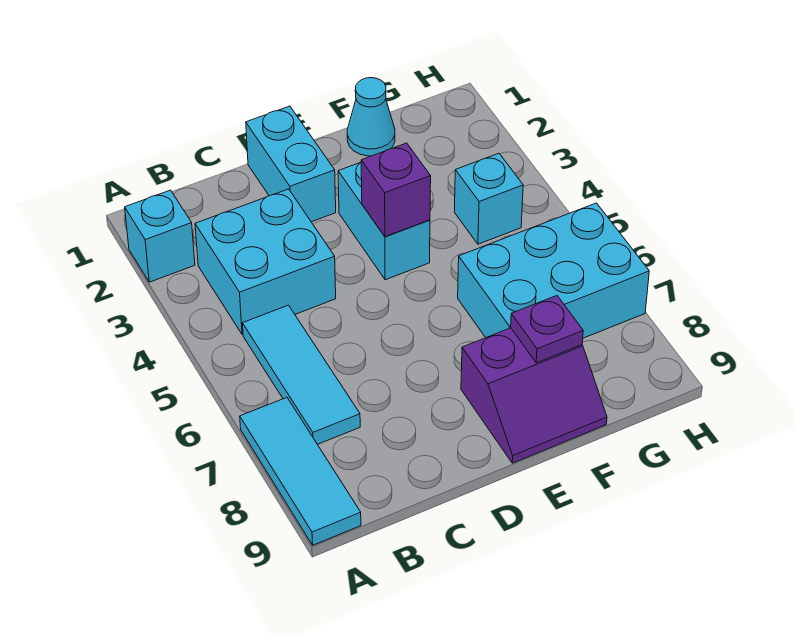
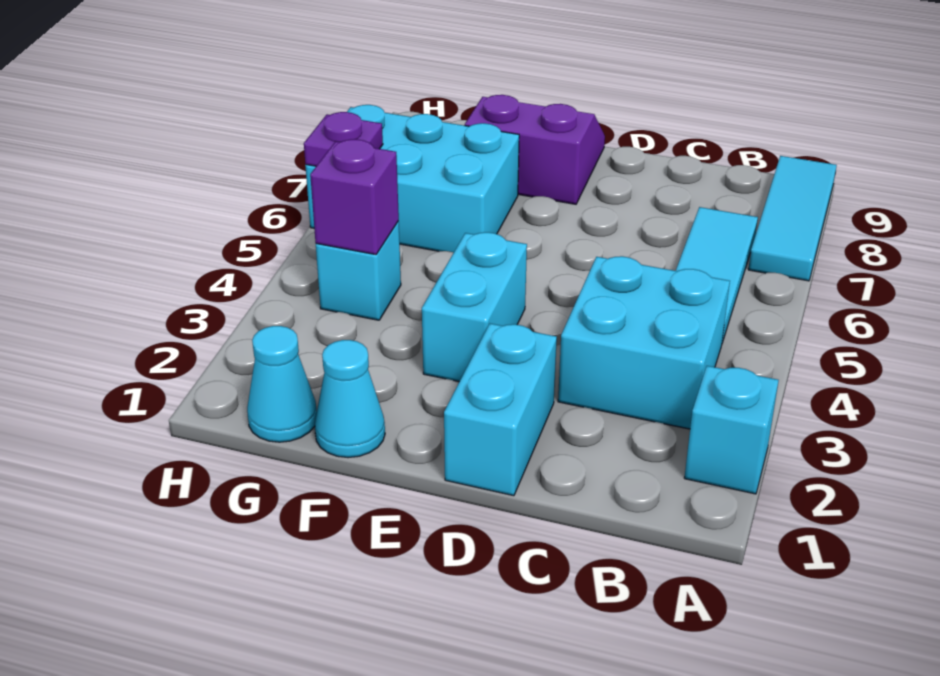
purple brick E4 level 2 -> purple brick G4 level 2
purple plate F8 level 2 -> purple plate H6 level 2
none -> cyan cone G1 level 1

